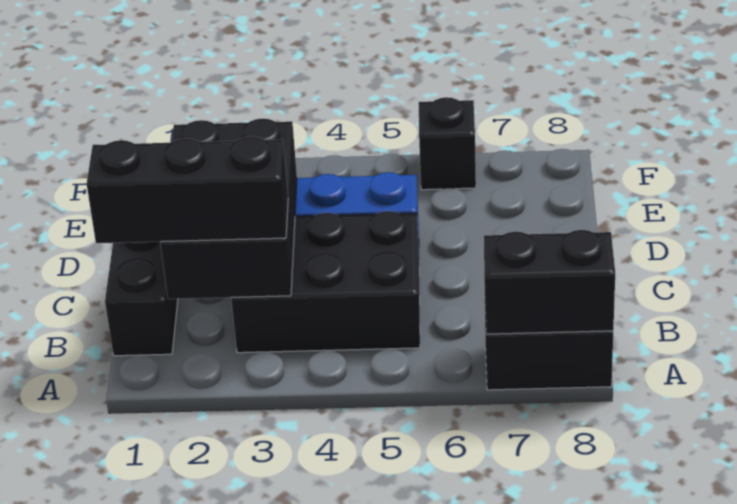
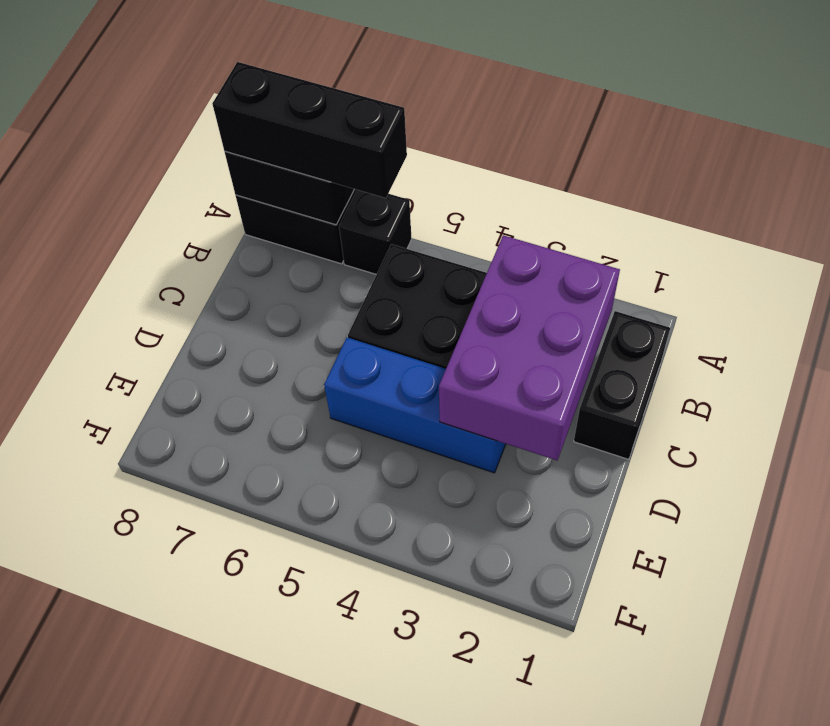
black brick B1:B3 level 3 -> black brick A6:A8 level 3
black brick B2:D3 level 2 -> purple brick B2:D3 level 2
black brick F6 level 1 -> black brick A6 level 1

